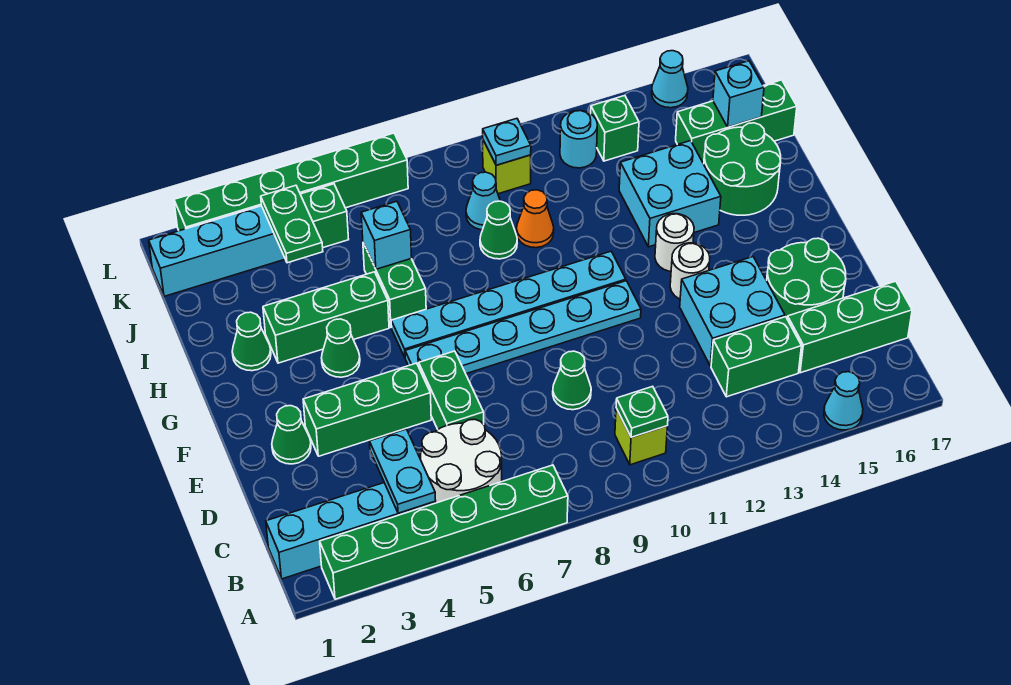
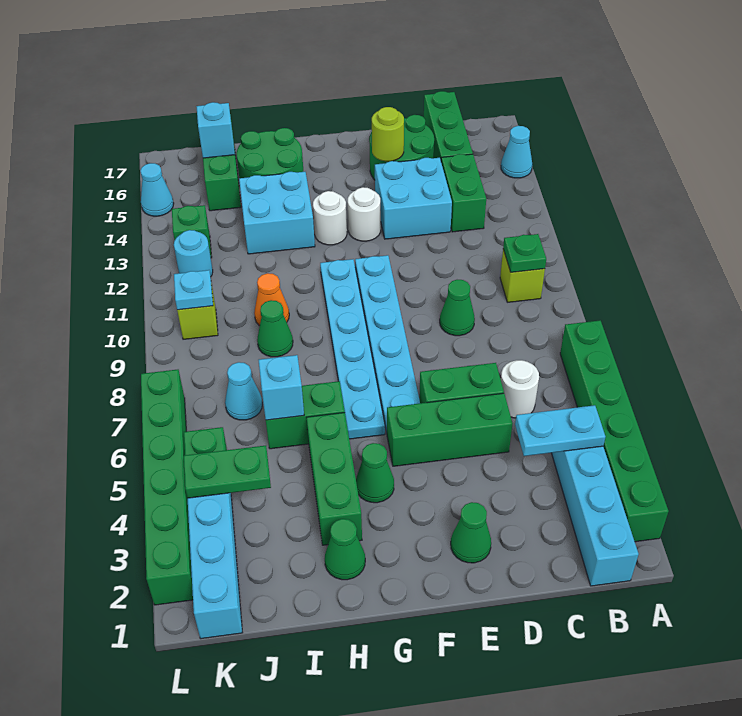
white round brick B5:C6 level 1 -> white round brick C6 level 1
green brick E3:E5 level 1 -> green brick D5:F5 level 1
none -> lime round brick E15 level 2
cyan cone J9 level 1 -> cyan cone J7 level 1

